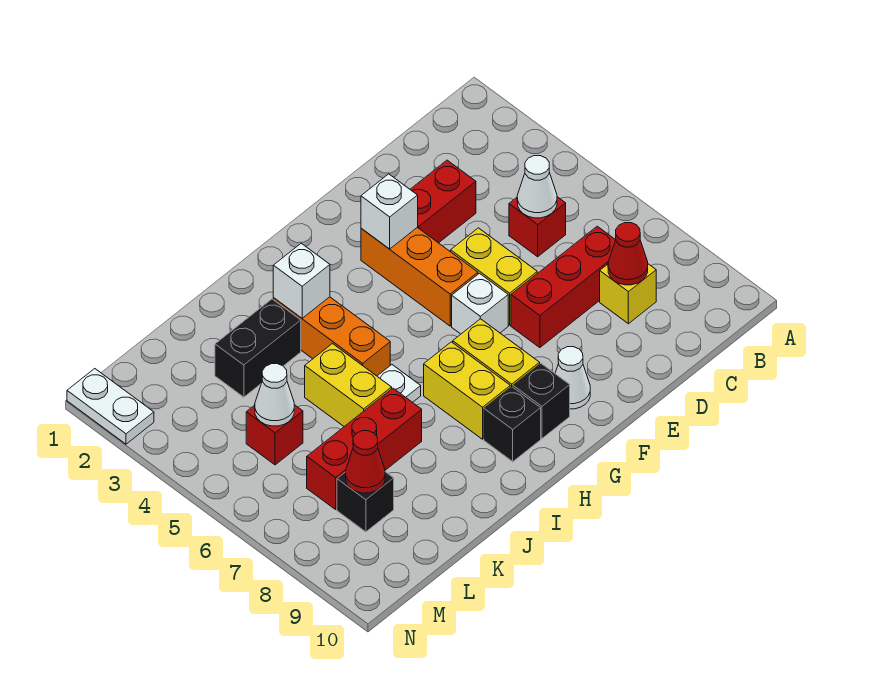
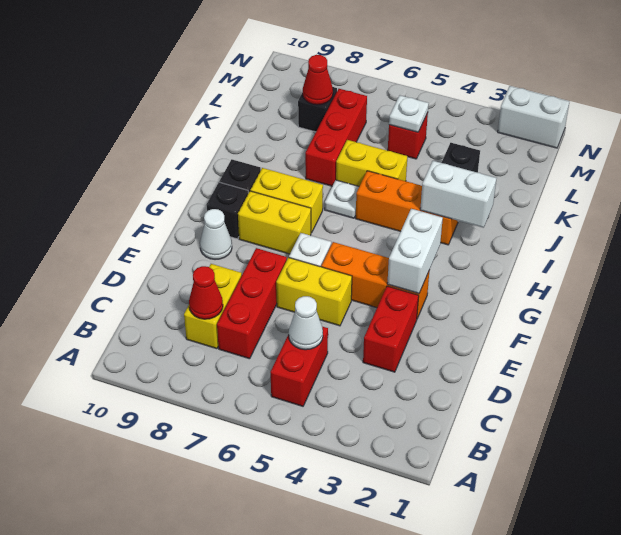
red brick C5 level 1 -> red brick B5:C5 level 1
yellow brick C8 level 1 -> yellow brick C8:D8 level 1
white brick F3 level 2 -> white brick F3:G3 level 2
white brick I3 level 2 -> white brick I2:I3 level 2
white cone L5 level 2 -> white plate L5 level 2
white plate N1:N2 level 1 -> white brick N1:N2 level 1

